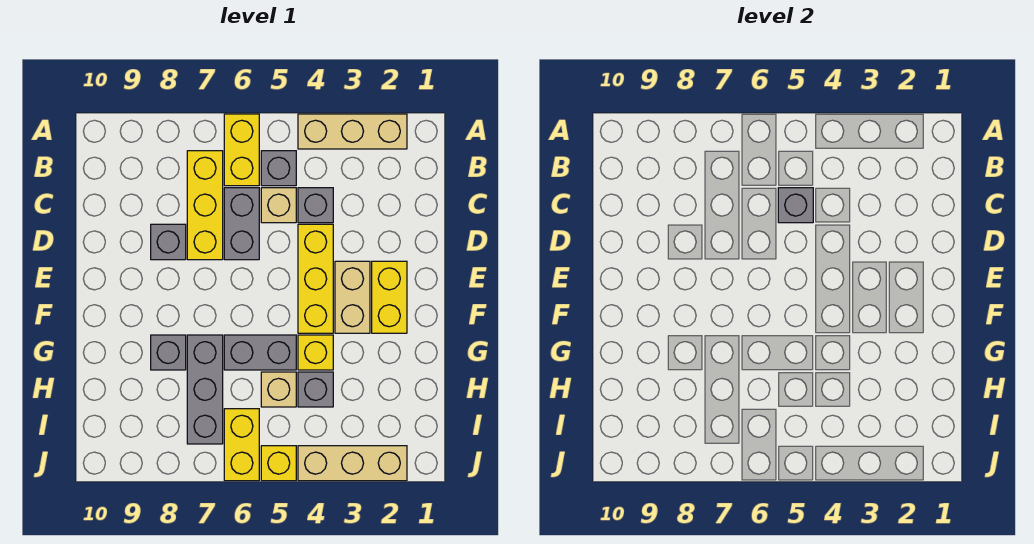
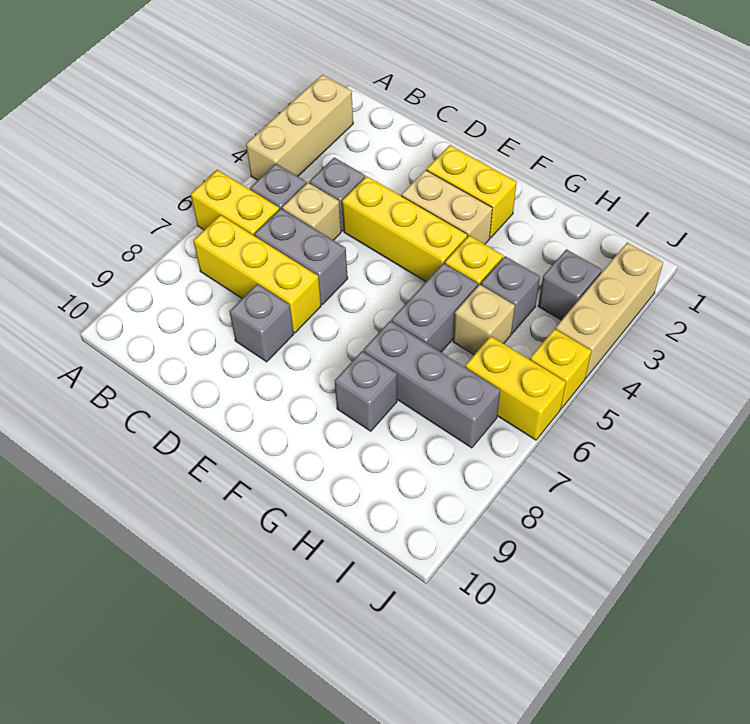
grey brick C5 level 2 -> grey brick I3 level 1

